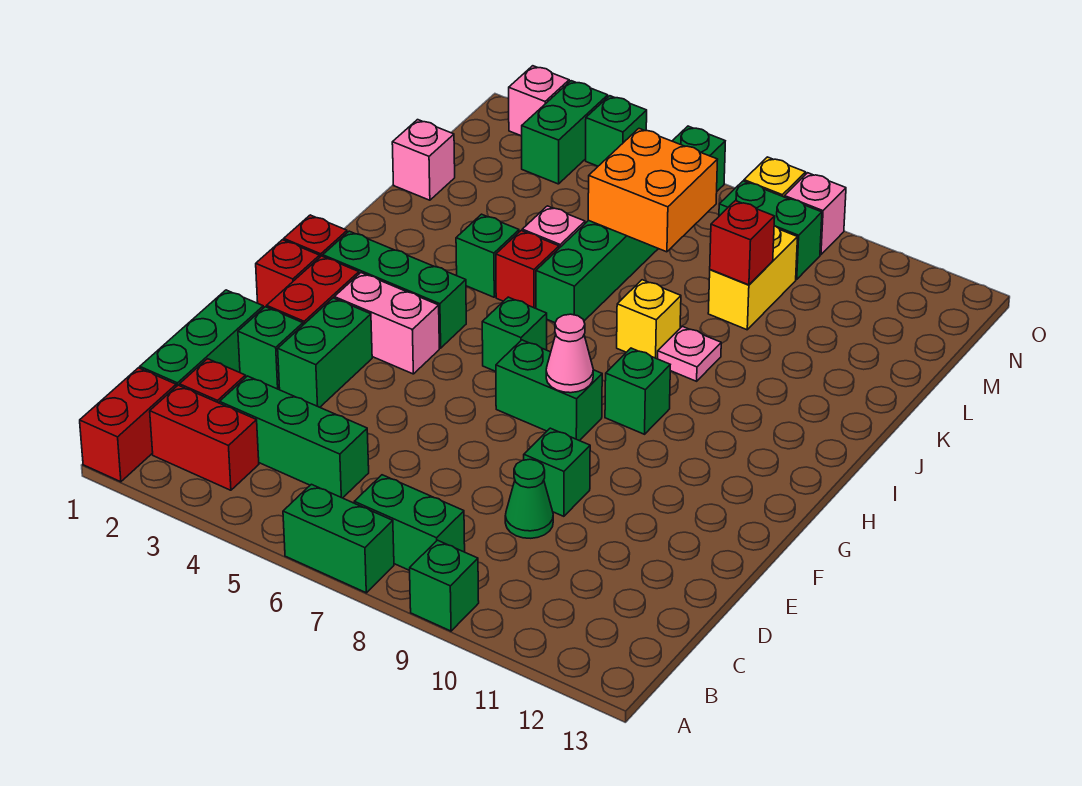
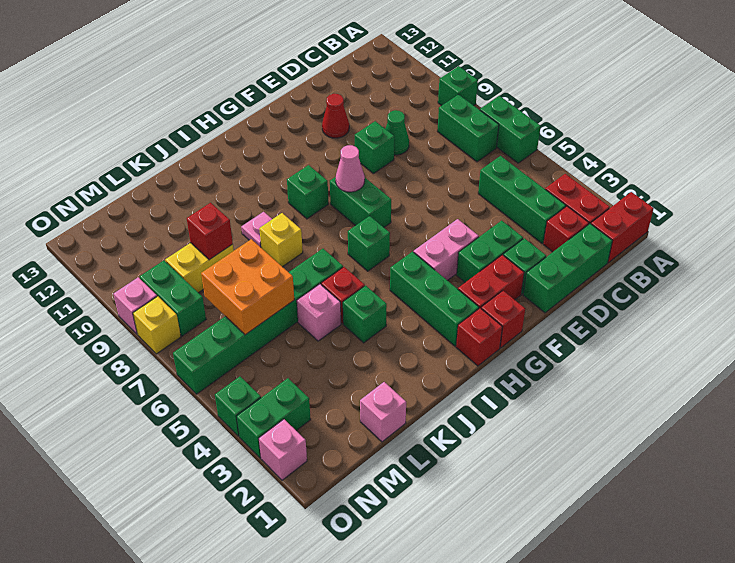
none -> red cone E11 level 1
pink brick G3:G4 level 1 -> pink brick F4:G4 level 1

